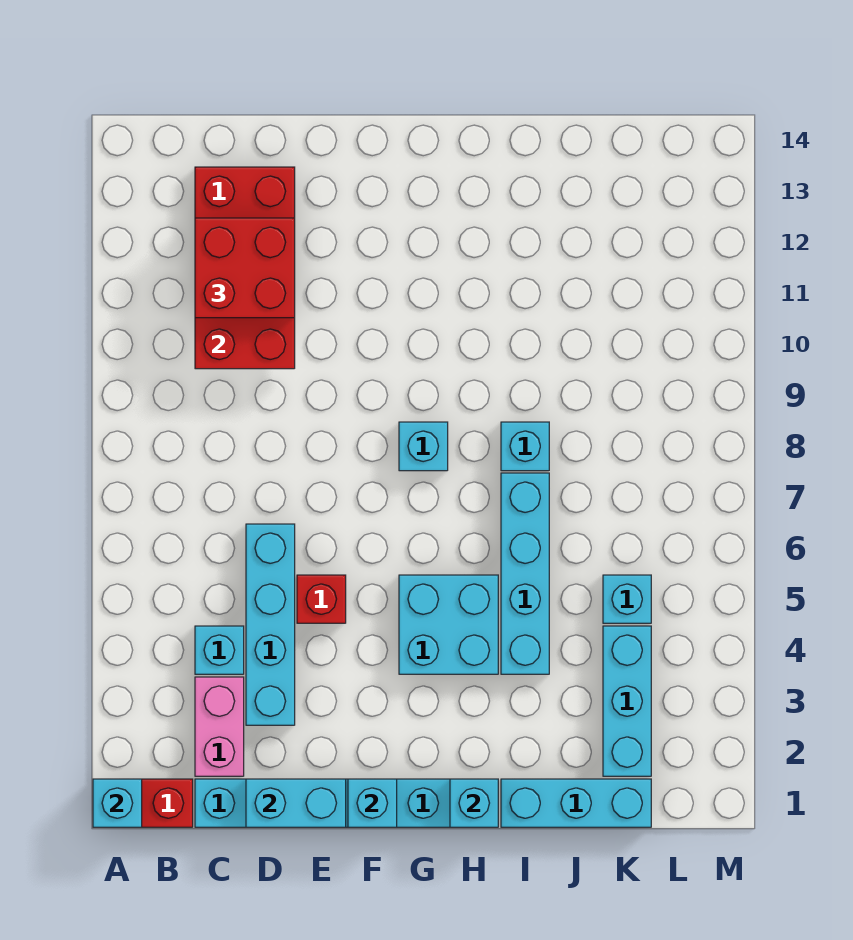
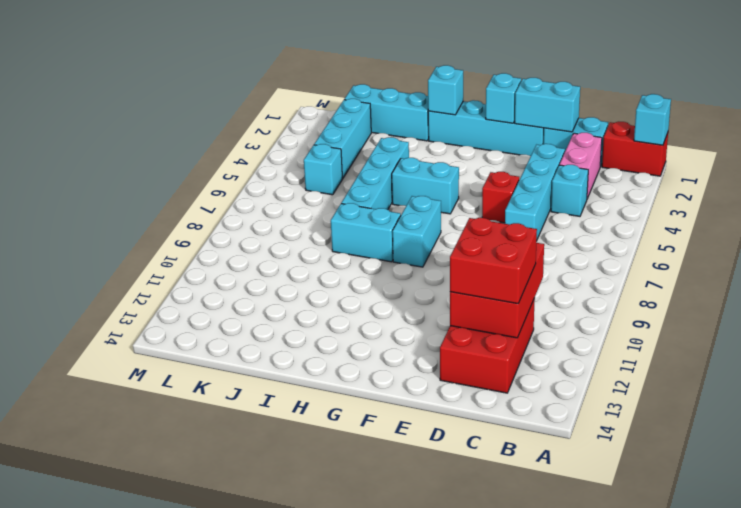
cyan brick G4:H5 level 1 -> cyan brick G5:H5 level 1
cyan brick G8 level 1 -> cyan brick G7:G8 level 1
cyan brick I8 level 1 -> cyan brick H8:I8 level 1

